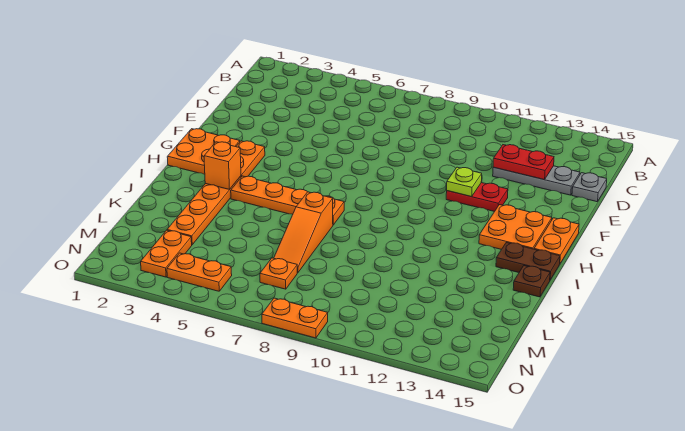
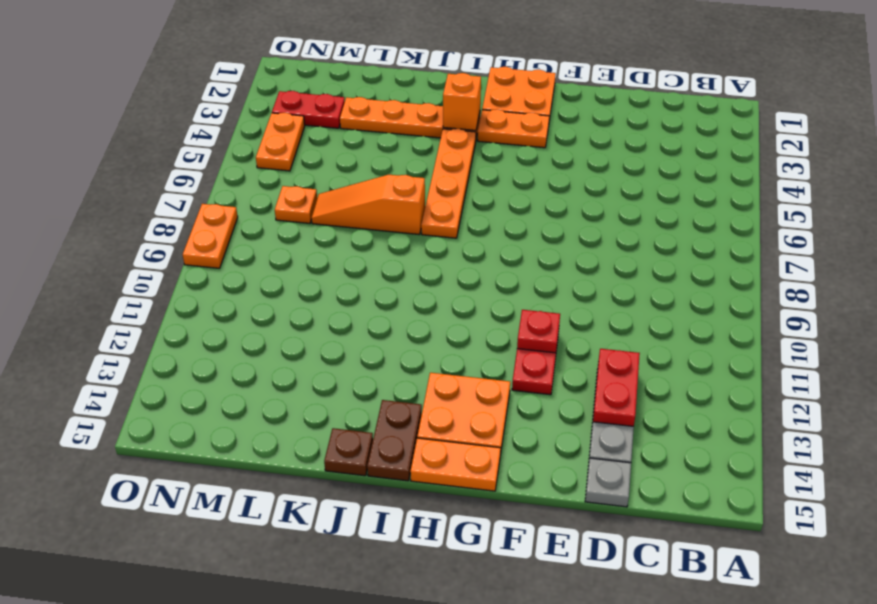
lime plate F11 level 2 -> red plate F11 level 2
orange plate M3:N3 level 1 -> red plate M3:N3 level 1

